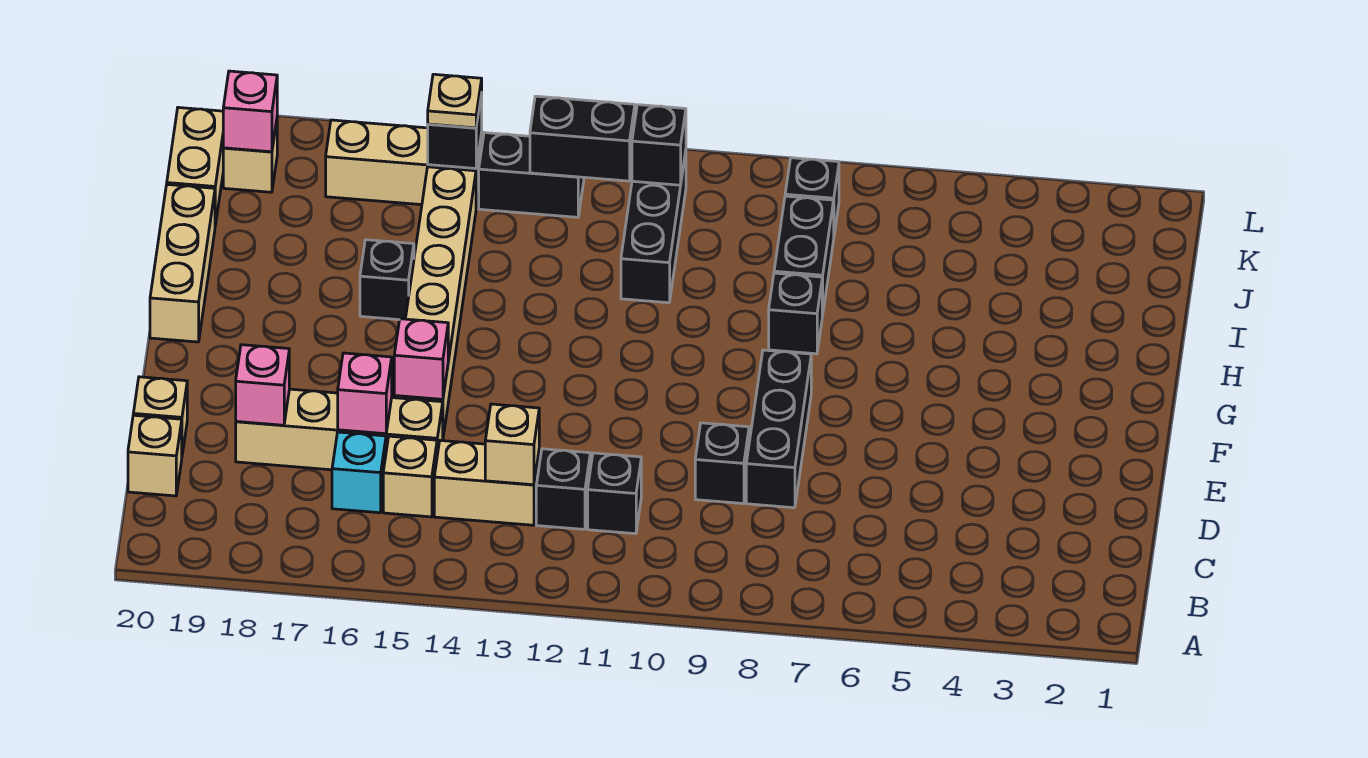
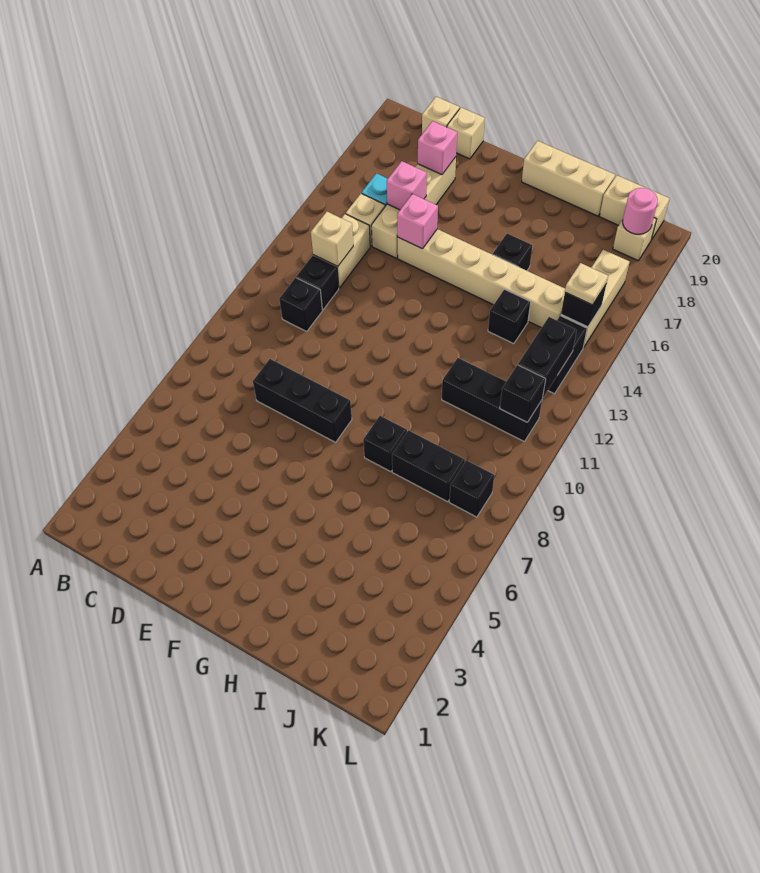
black brick D9 level 1 -> black brick I14 level 1
pink brick K19 level 2 -> pink round brick K19 level 2

